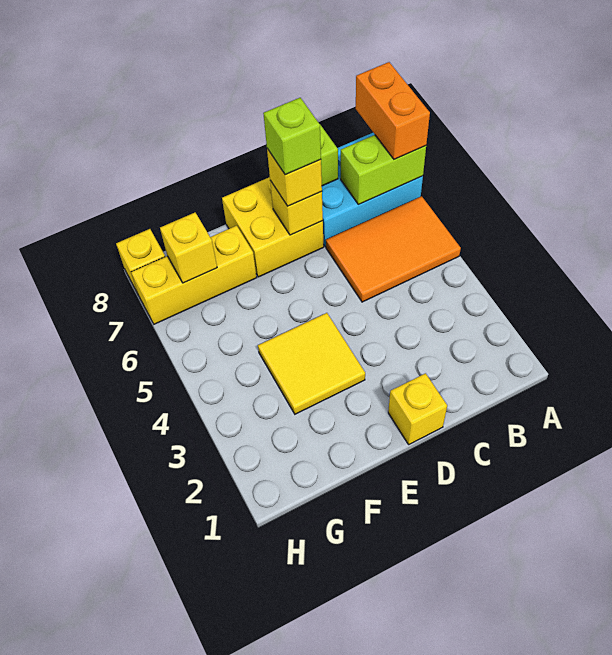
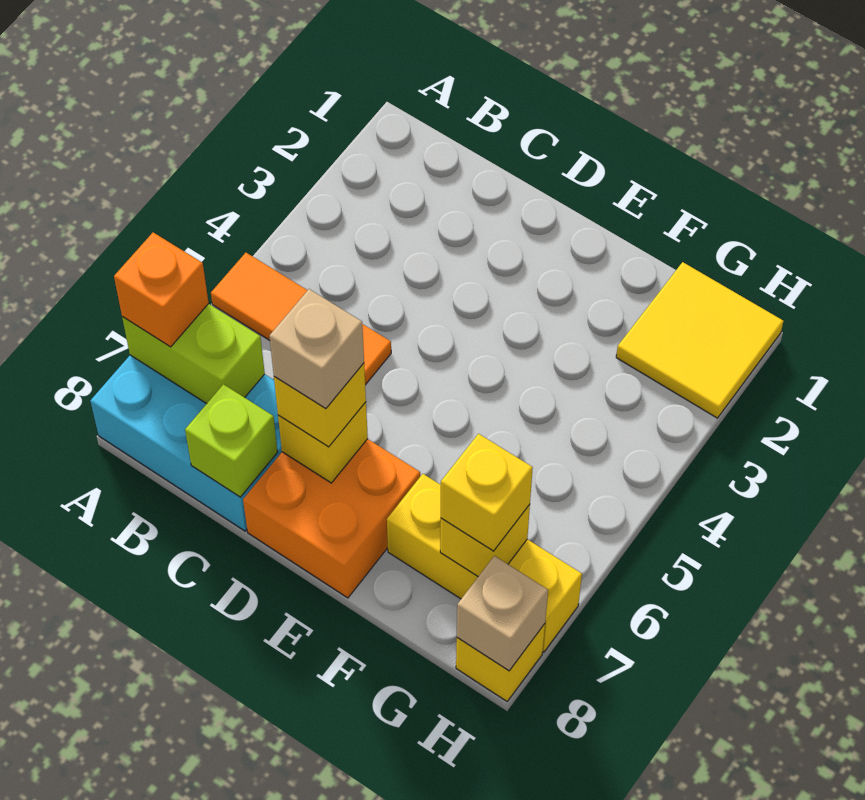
orange tile A5:C6 level 1 -> orange tile A5:C5 level 1
orange brick A7:A8 level 3 -> orange brick A7 level 3
yellow brick D1 level 1 -> yellow brick G7 level 3
yellow brick D7:E8 level 1 -> orange brick D7:E8 level 1
lime brick D7 level 4 -> tan brick D7 level 4
yellow tile E3:F4 level 1 -> yellow tile G1:H2 level 1
none -> tan brick H8 level 2

